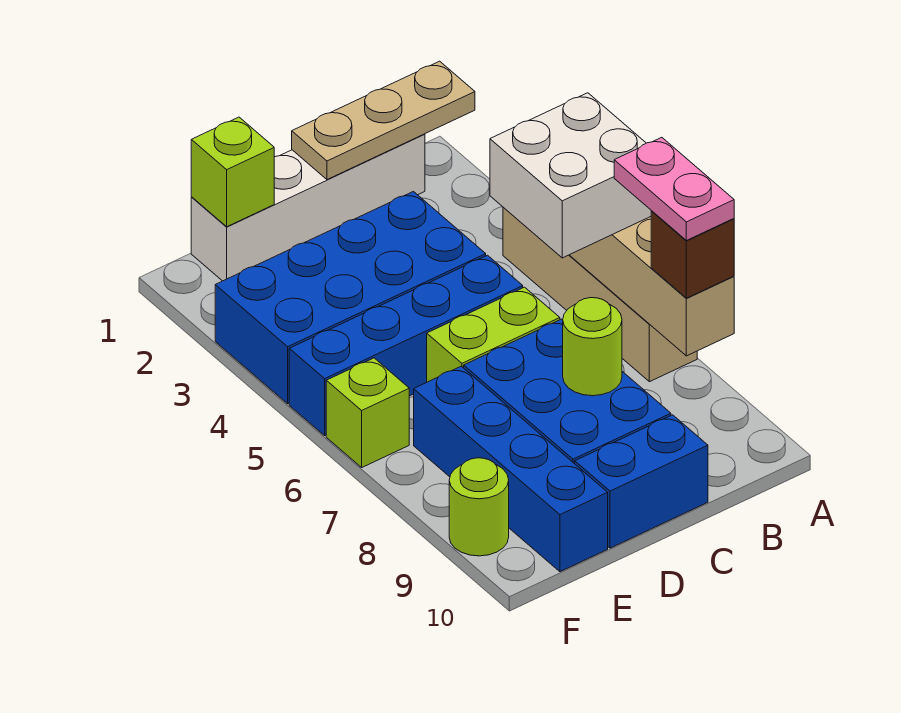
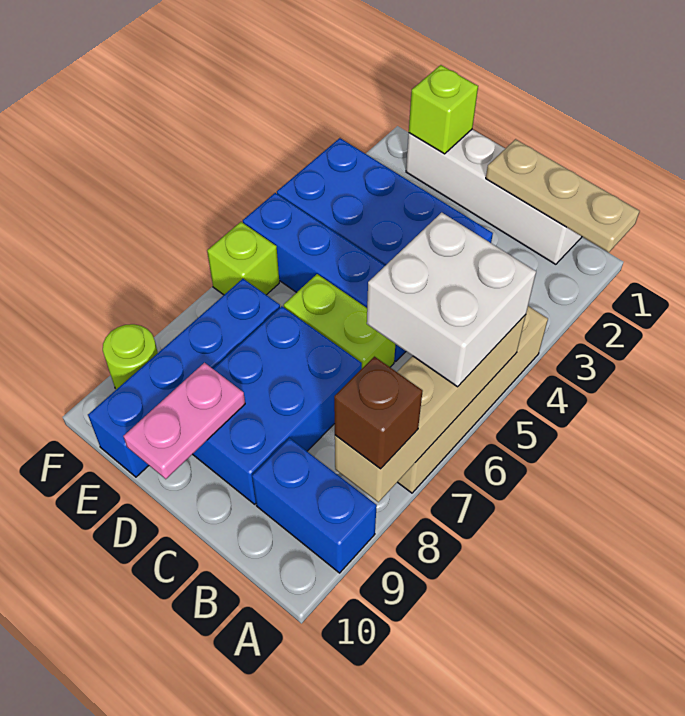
pink plate A7:A8 level 4 -> pink plate D9:D10 level 2
lime round brick C8 level 2 -> none
blue brick C10:D10 level 1 -> blue brick A9:B9 level 1

